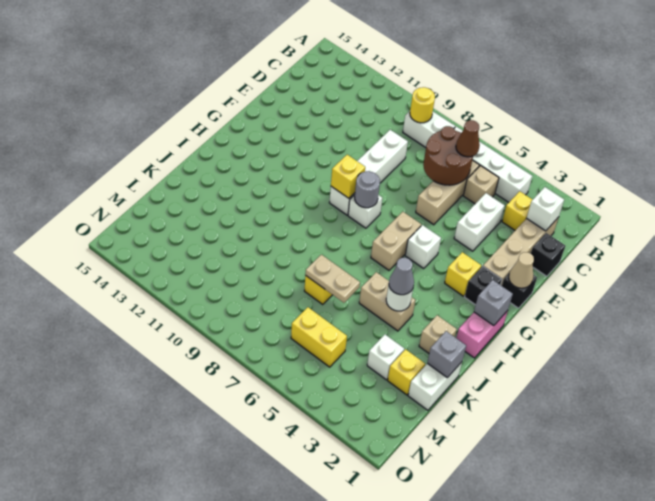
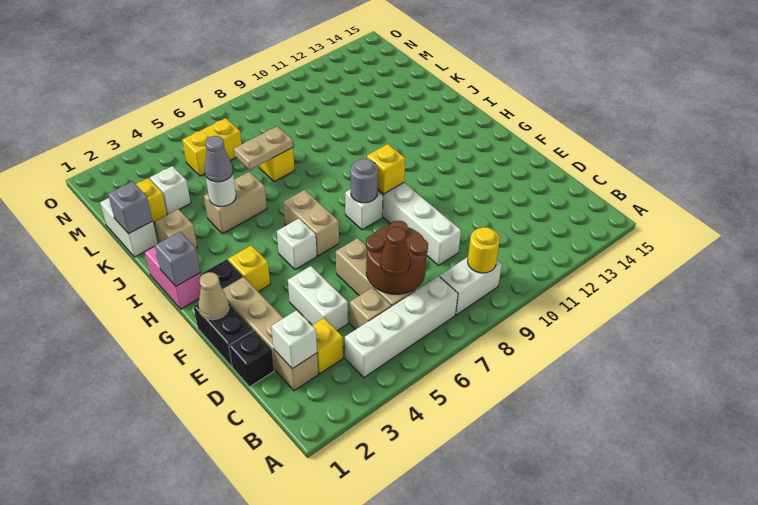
black brick F1 level 1 -> black brick E1:F1 level 1

